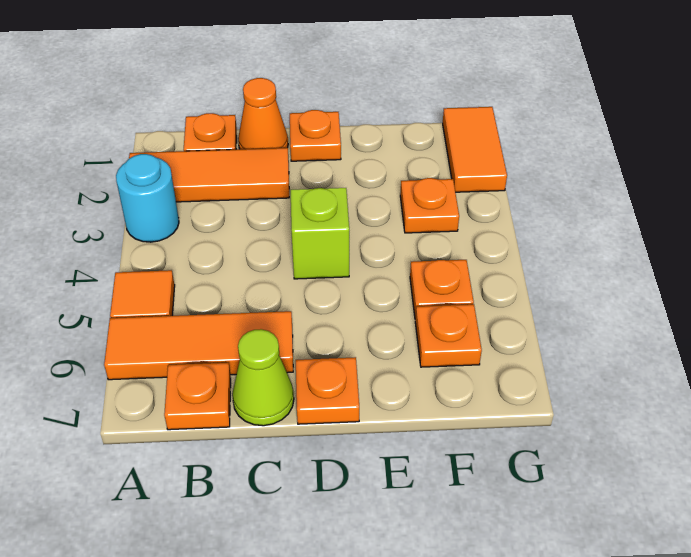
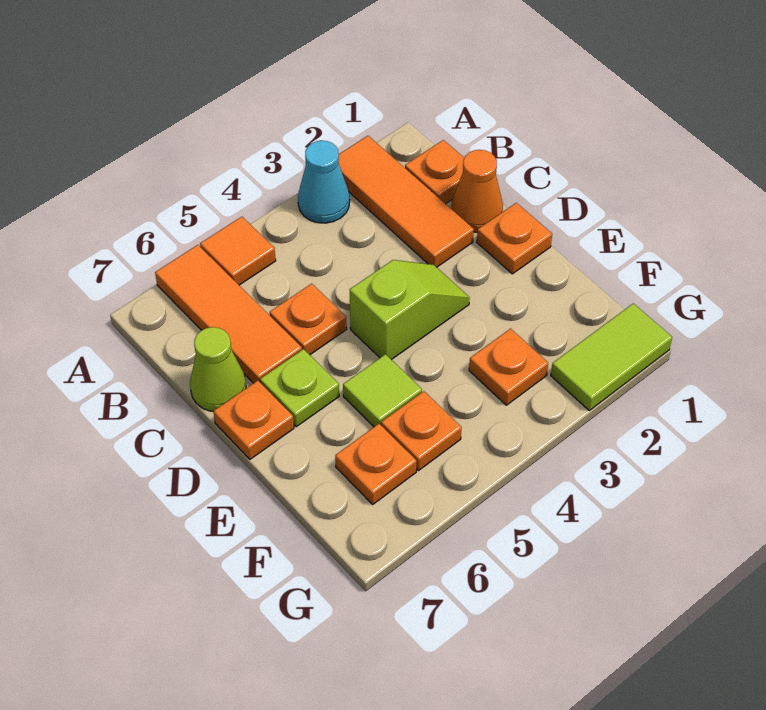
cyan round brick A3 level 1 -> cyan cone A3 level 1
orange plate B7 level 1 -> orange plate C5 level 1
none -> lime plate D6 level 1
none -> lime tile E5 level 1
orange tile G1:G2 level 1 -> lime tile G1:G2 level 1

